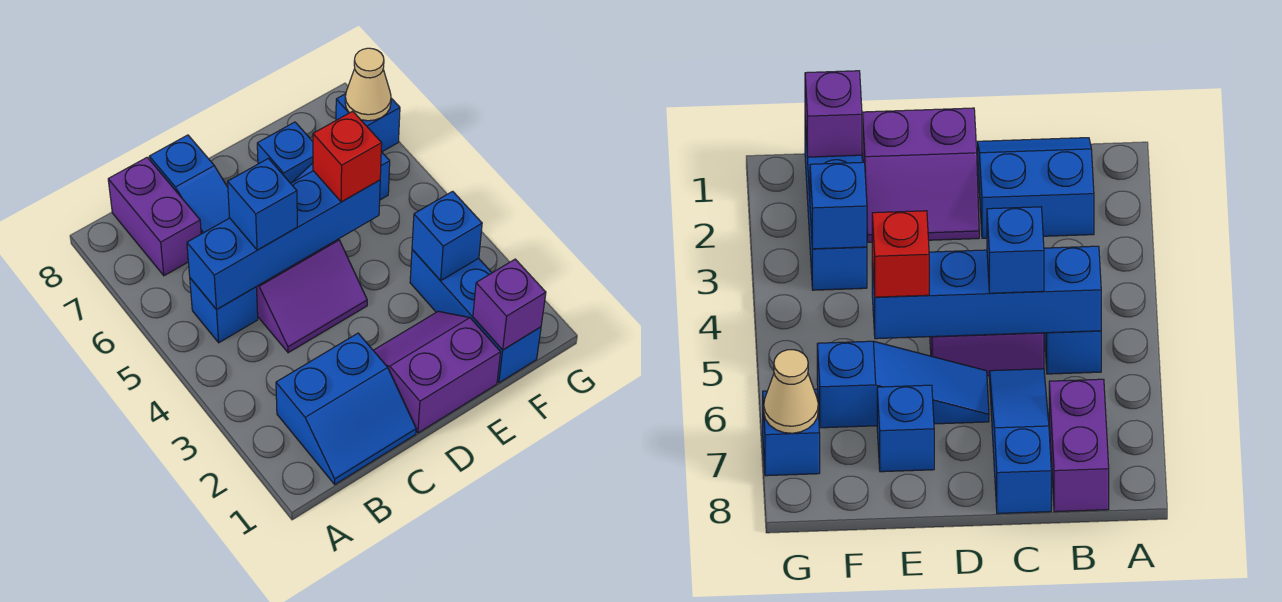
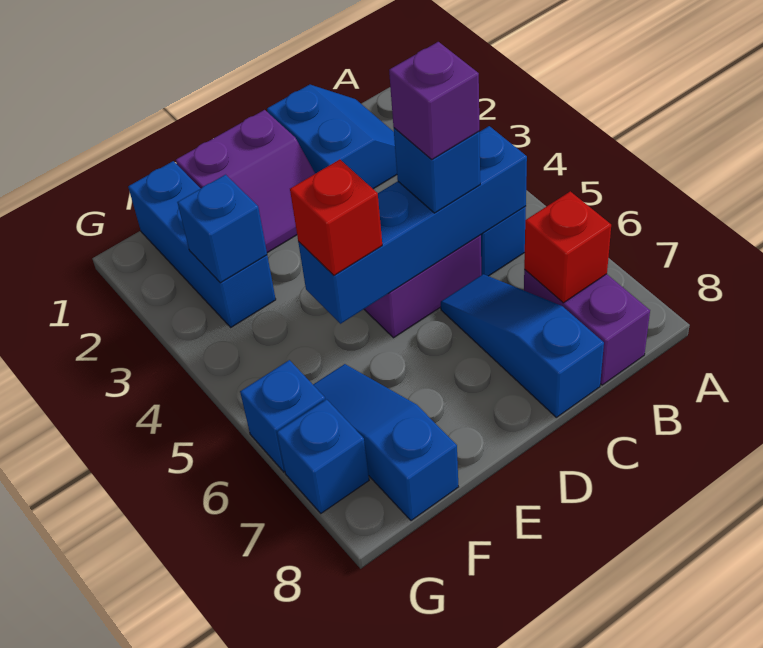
blue slope B1:C2 level 1 top 2 -> blue slope B1:C2 level 1 top C
none -> red brick B7 level 2
blue slope D6:F6 level 1 top F -> blue slope F6:F8 level 1 top 8
blue brick E7 level 1 -> blue brick G6 level 1
purple brick F1 level 2 -> purple brick C5 level 4
tan cone G7 level 2 -> none

